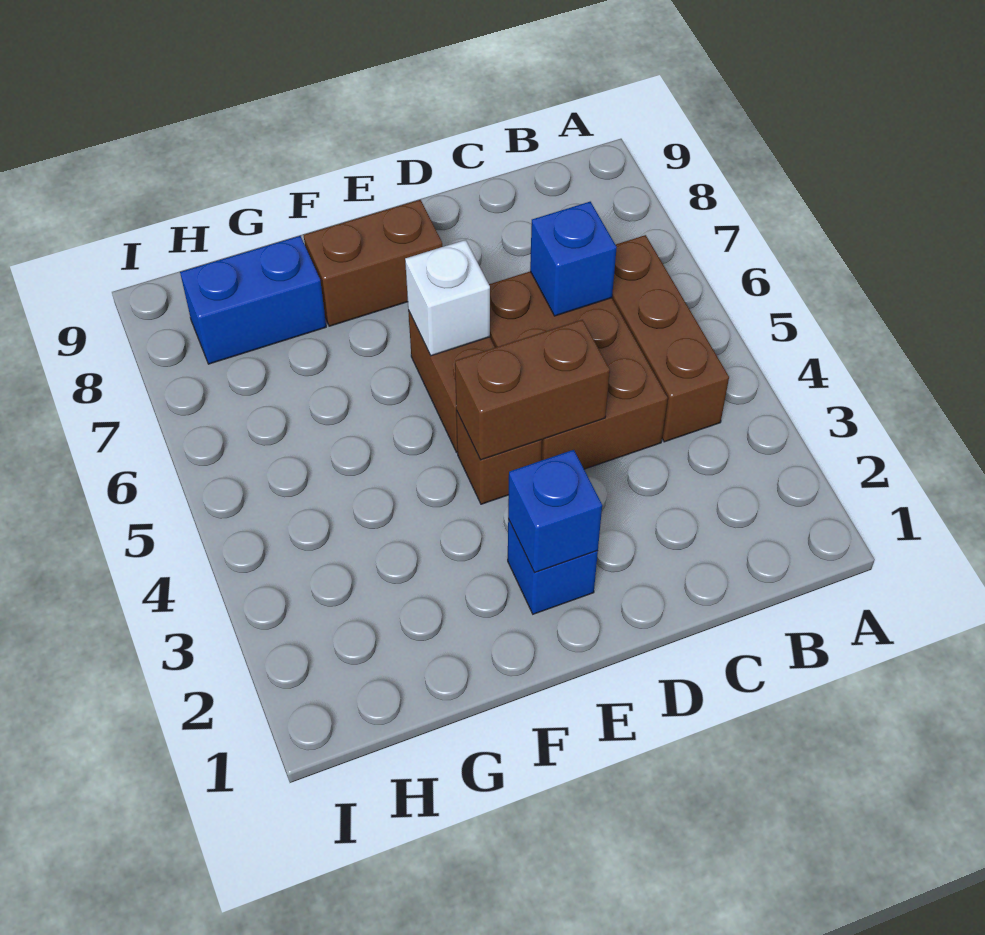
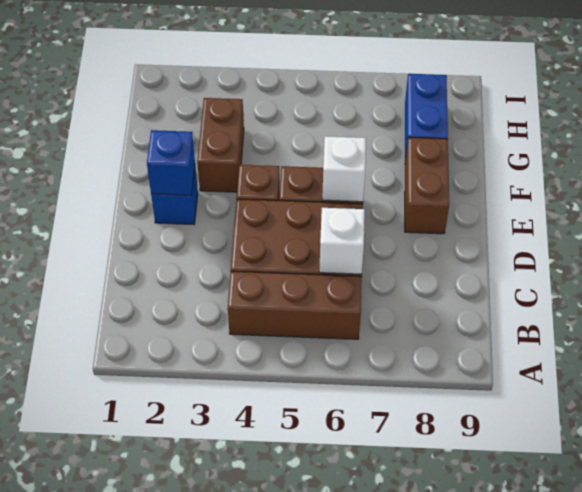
blue brick C6 level 2 -> white brick C6 level 2
brown brick D4:E4 level 2 -> brown brick F3:G3 level 1

